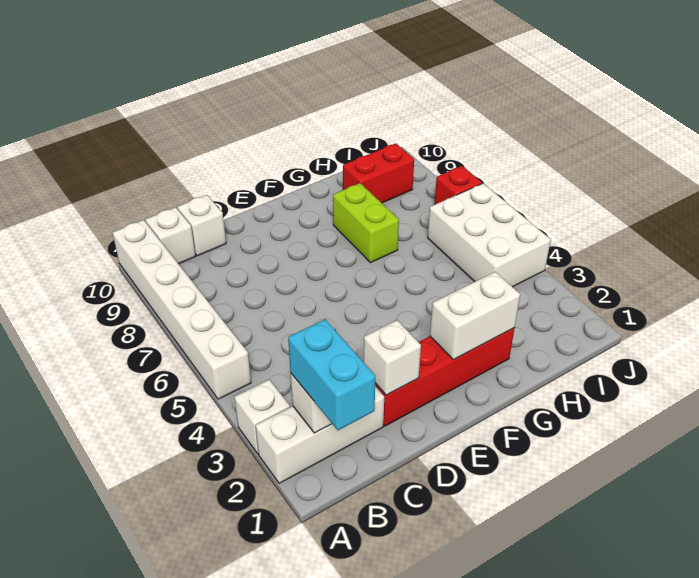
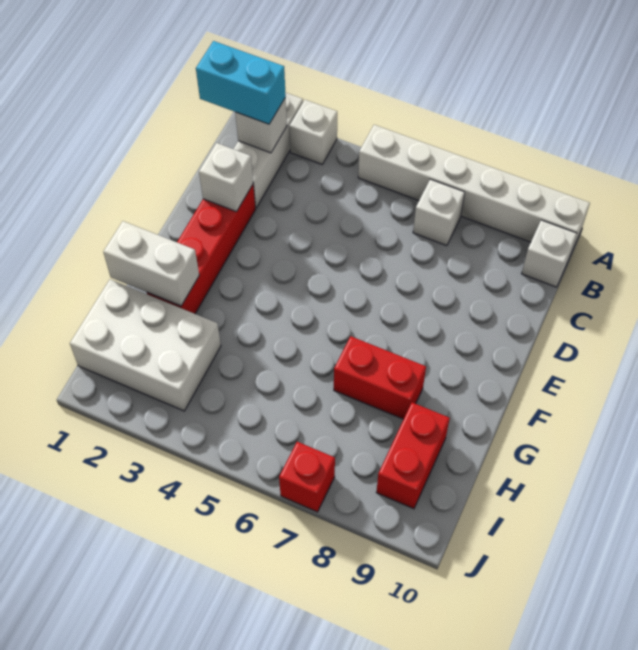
white brick C10 level 1 -> white brick B7 level 1
white brick F2:G2 level 2 -> white brick G1:G2 level 2
lime brick G7:G8 level 1 -> red brick G7:G8 level 1
white brick I4:J6 level 1 -> white brick H1:I3 level 1

